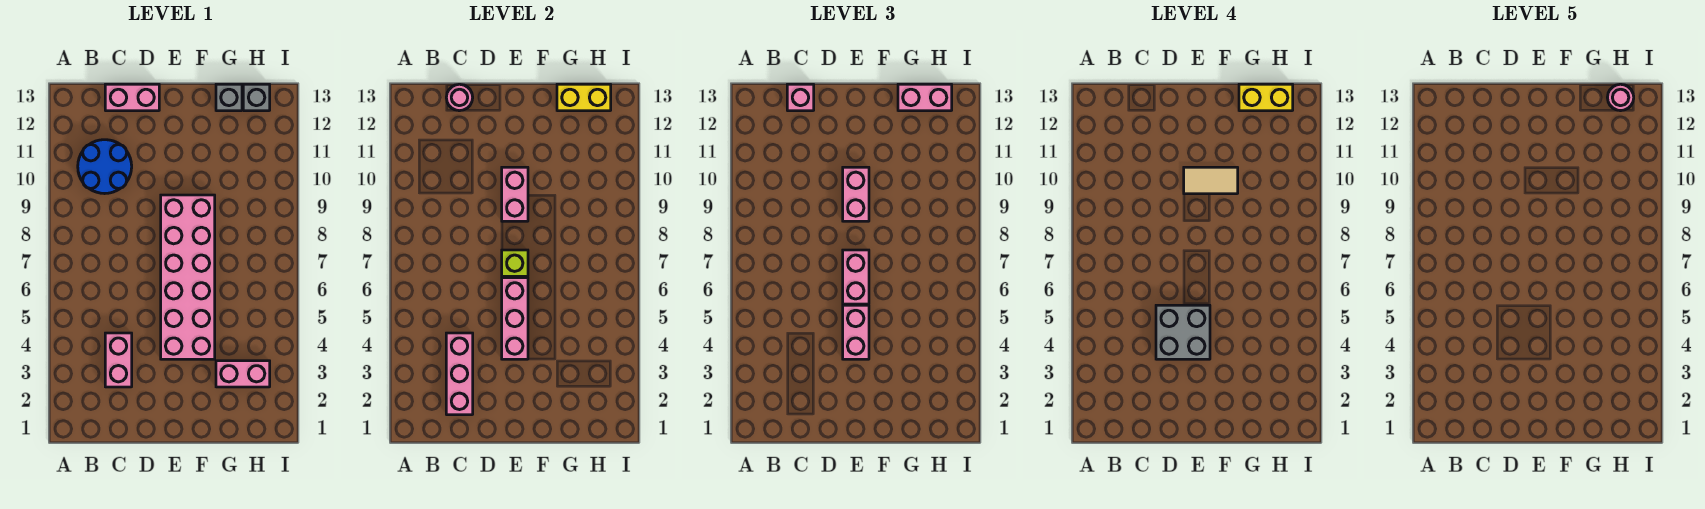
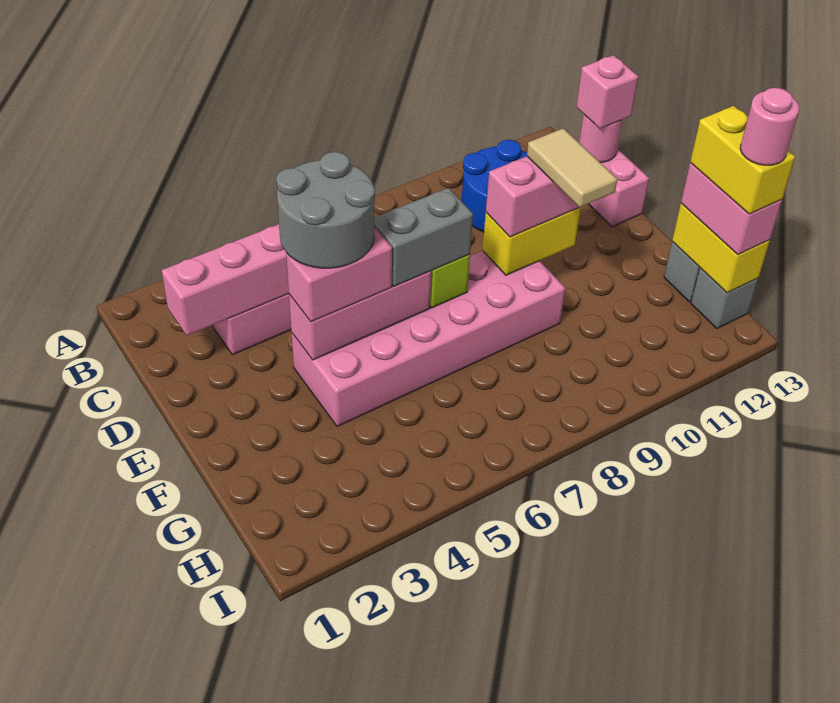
grey brick D4:E5 level 4 -> grey round brick D4:E5 level 4
pink brick E6:E7 level 3 -> grey brick E6:E7 level 3
pink brick E9:E10 level 2 -> yellow brick E9:E10 level 2
pink brick G3:H3 level 1 -> none

